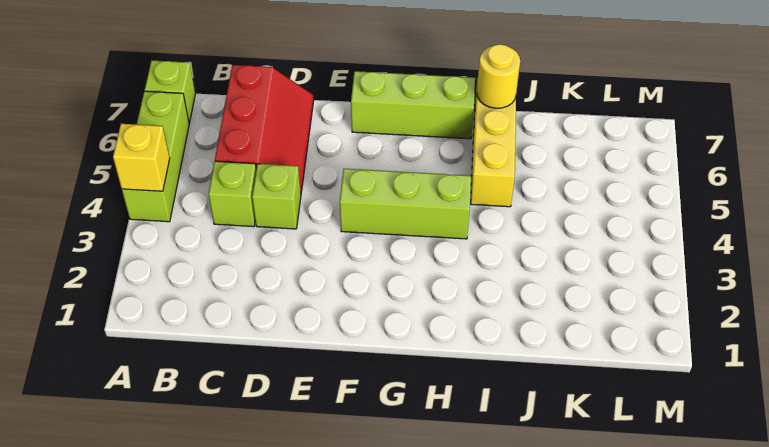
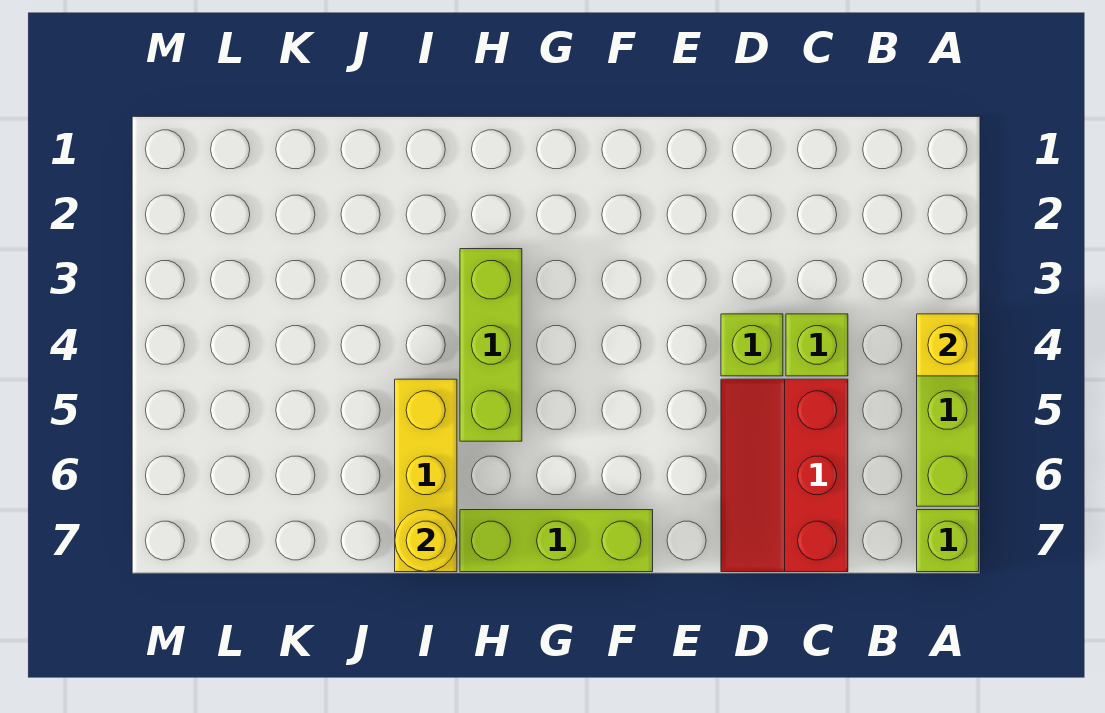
lime brick F4:H4 level 1 -> lime brick H3:H5 level 1

